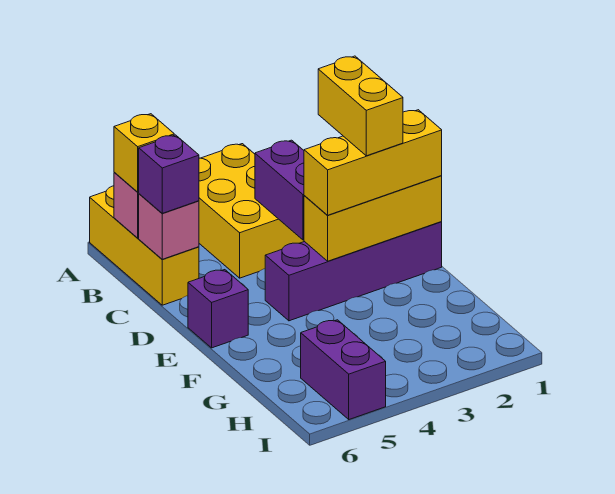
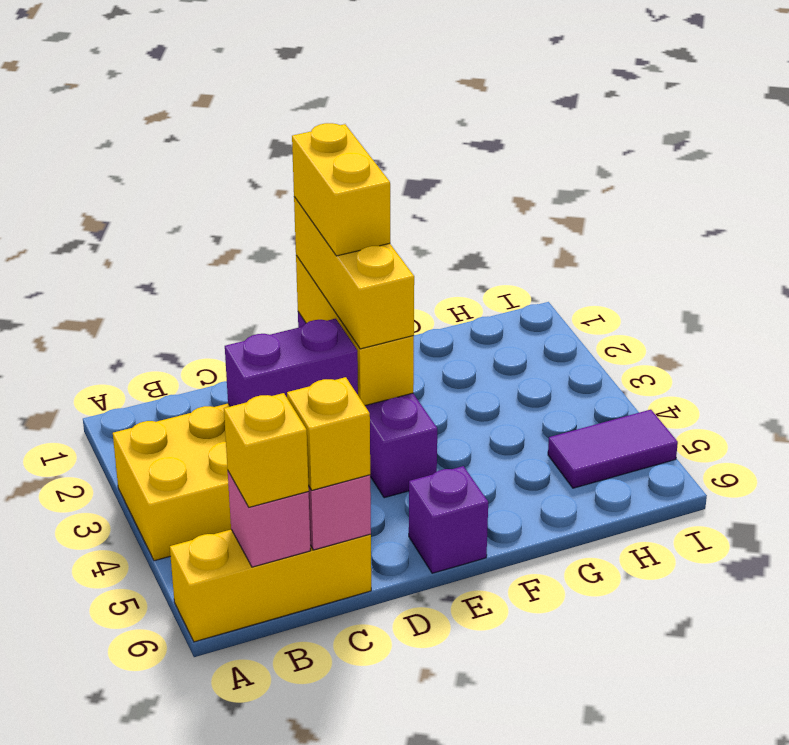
purple brick C6 level 3 -> yellow brick C6 level 3
yellow brick D2:E2 level 4 -> yellow brick E1:E2 level 4
purple brick H5:I5 level 1 -> purple tile H5:I5 level 1

